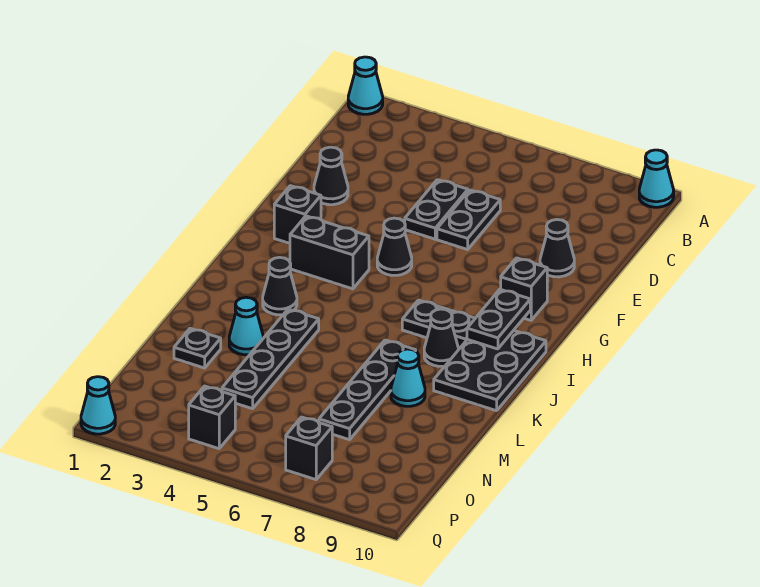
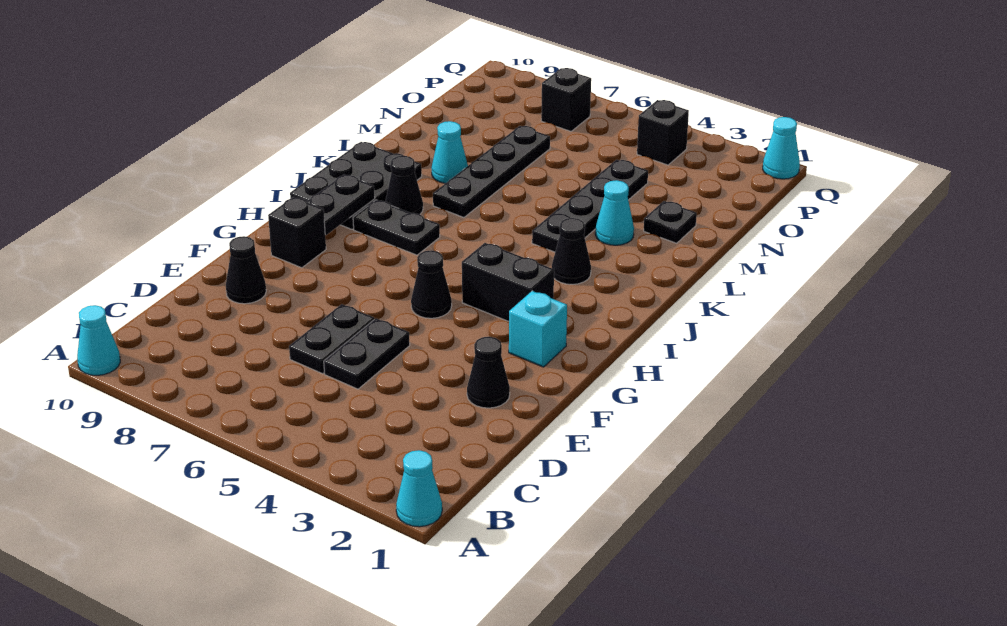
black brick G2 level 1 -> cyan brick G2 level 1

